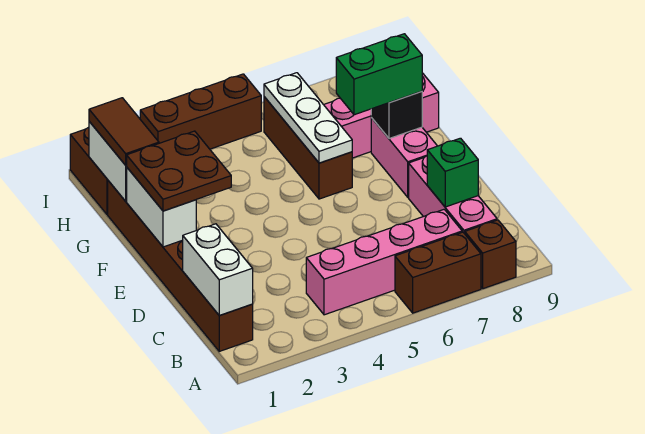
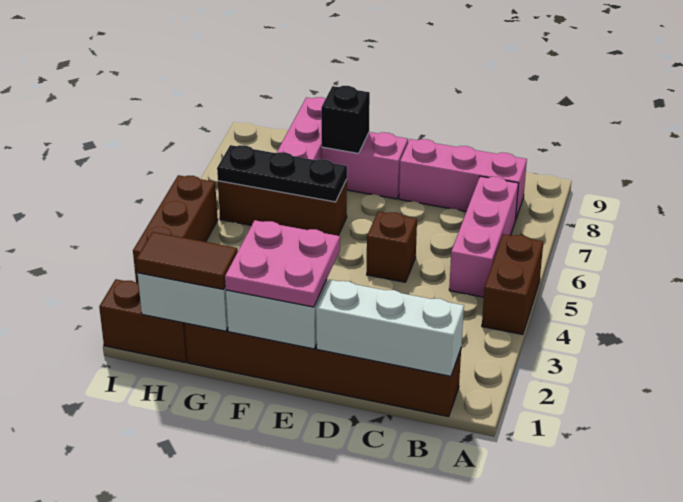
brown brick A6:A7 level 1 -> brown brick A4:A5 level 1
brown brick A8 level 1 -> brown brick D5 level 1
white brick B1:C1 level 2 -> white brick B1:D1 level 2
pink brick B4:B7 level 1 -> pink brick B5:B7 level 1
green brick C8 level 2 -> none
brown plate E1:F2 level 3 -> pink plate E1:F2 level 3
white plate F6:H6 level 2 -> black plate F6:H6 level 2
green brick F7:F8 level 3 -> none

